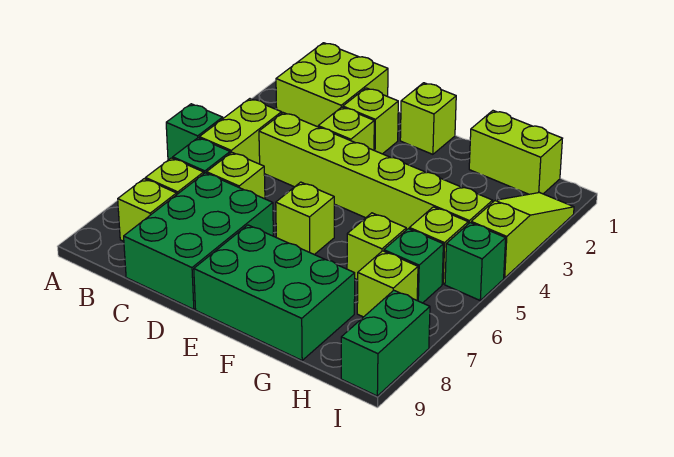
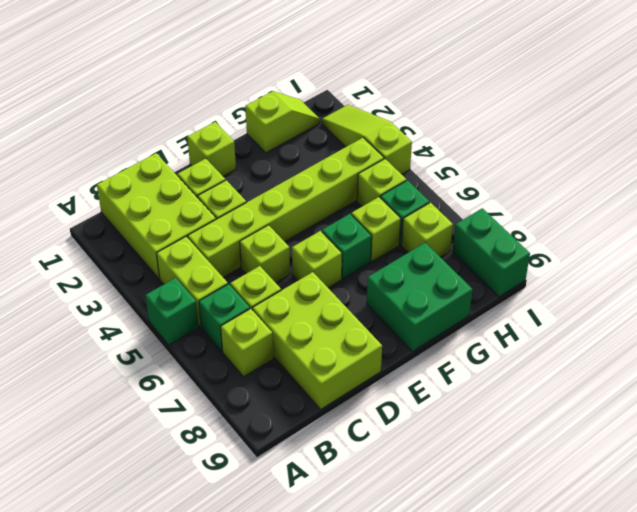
lime brick B1:C2 level 1 -> lime brick B1:C3 level 1
lime brick B8 level 1 -> lime brick D5 level 1
green brick C7:D9 level 1 -> lime brick C7:D9 level 1
green brick E8:G9 level 1 -> green brick F8:G9 level 1
lime brick G1:H1 level 1 -> lime slope G1:H1 level 1 top G
green brick I5 level 1 -> green brick F6 level 1

